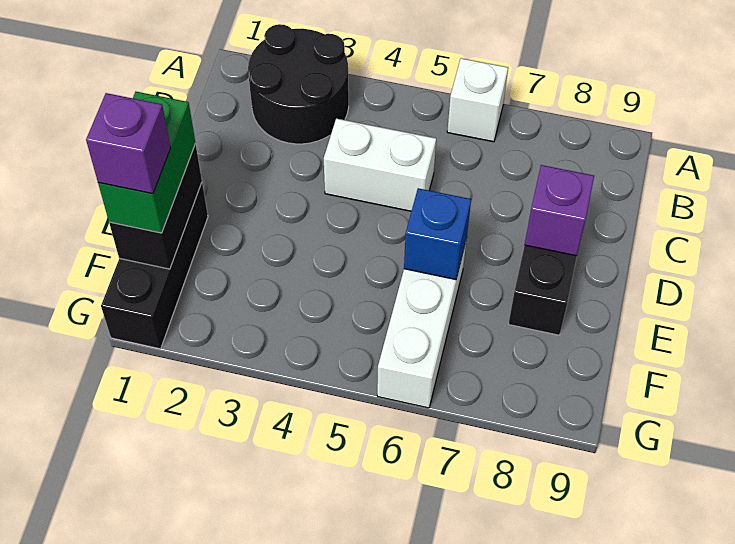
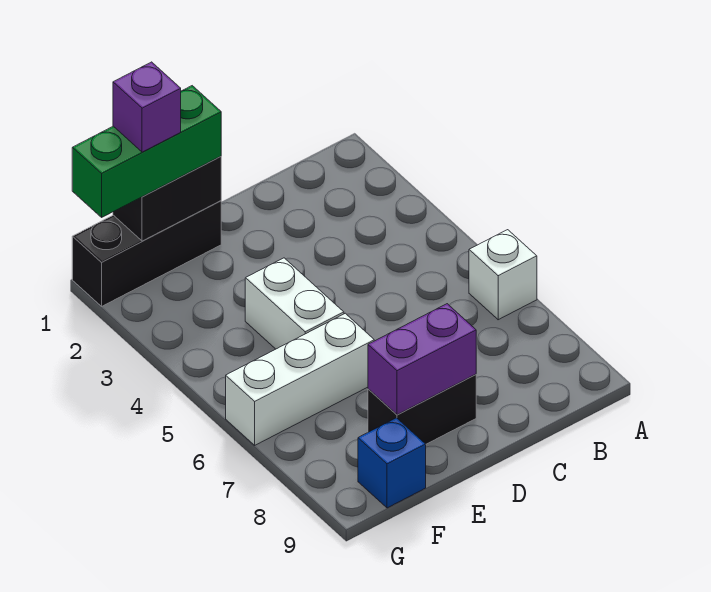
black round brick A2:B3 level 1 -> none
white brick C4:C5 level 1 -> white brick E4:E5 level 1
purple brick D8 level 2 -> purple brick D8:E8 level 2
green brick E1:F1 level 3 -> green brick E1:G1 level 3
blue brick E6 level 2 -> blue brick F9 level 1

